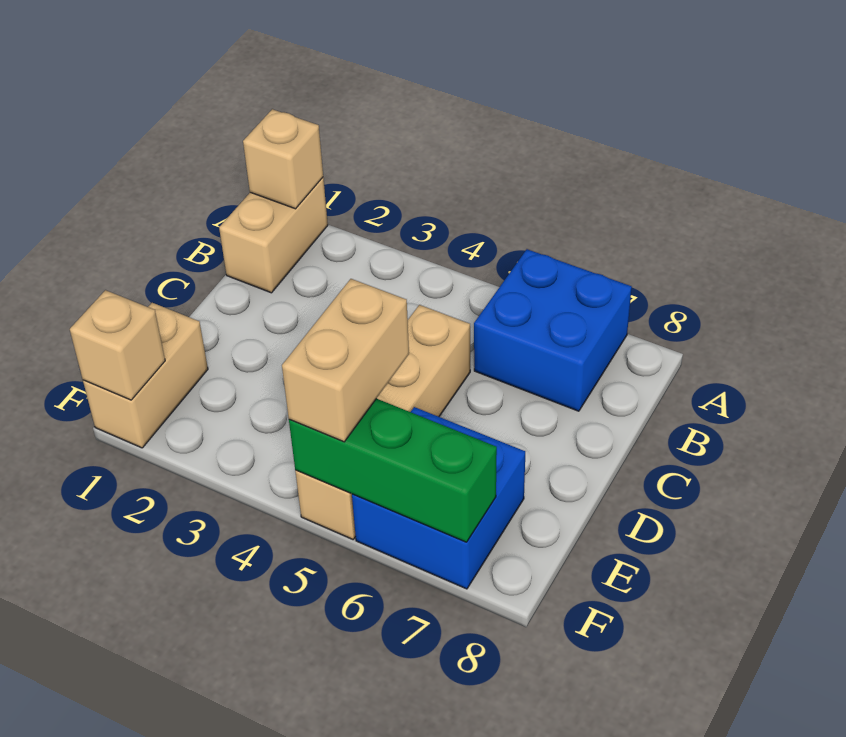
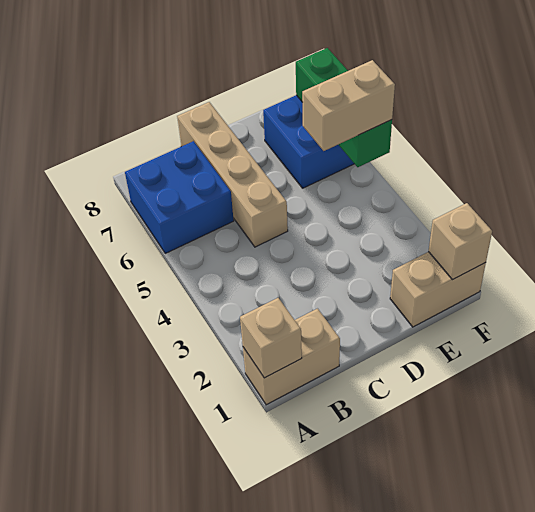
tan brick C5:F5 level 1 -> tan brick C5:C8 level 1

